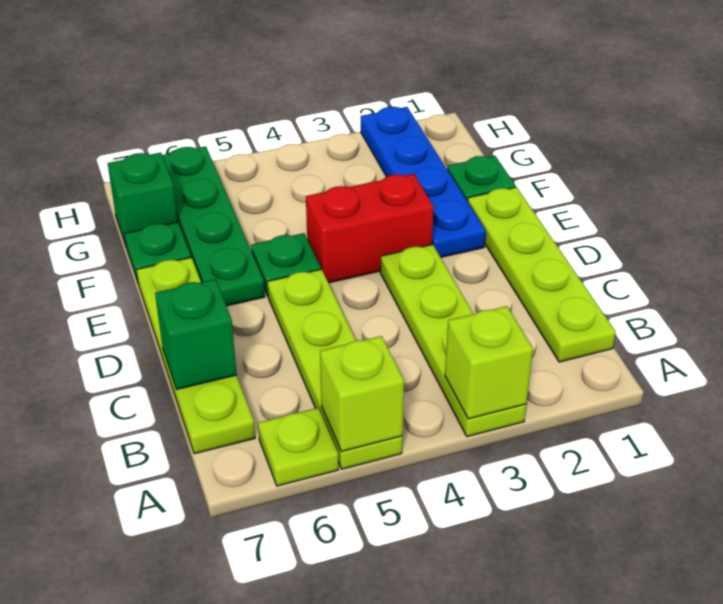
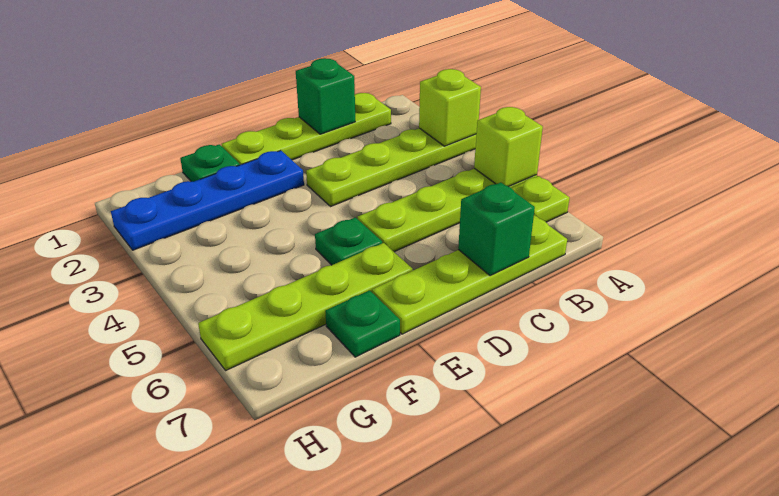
red brick E3:E4 level 1 -> none
green plate E6:H6 level 1 -> lime plate E6:H6 level 1
green brick G7 level 1 -> green brick C1 level 2

